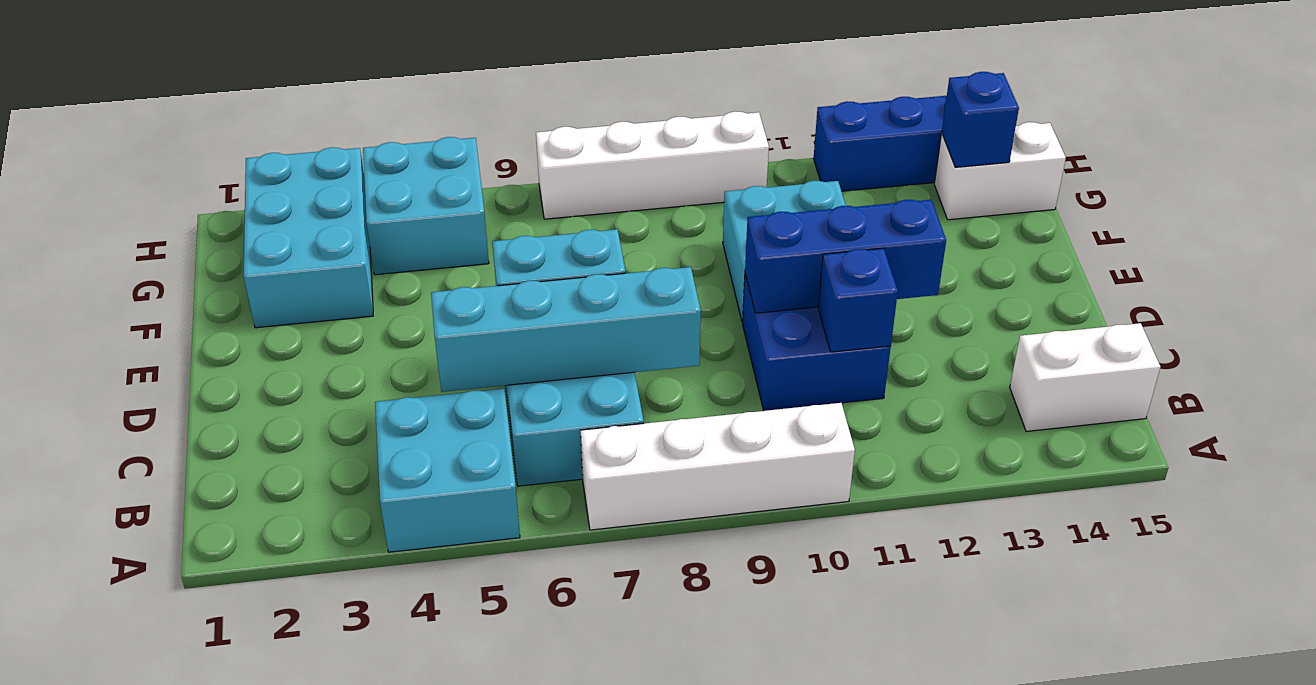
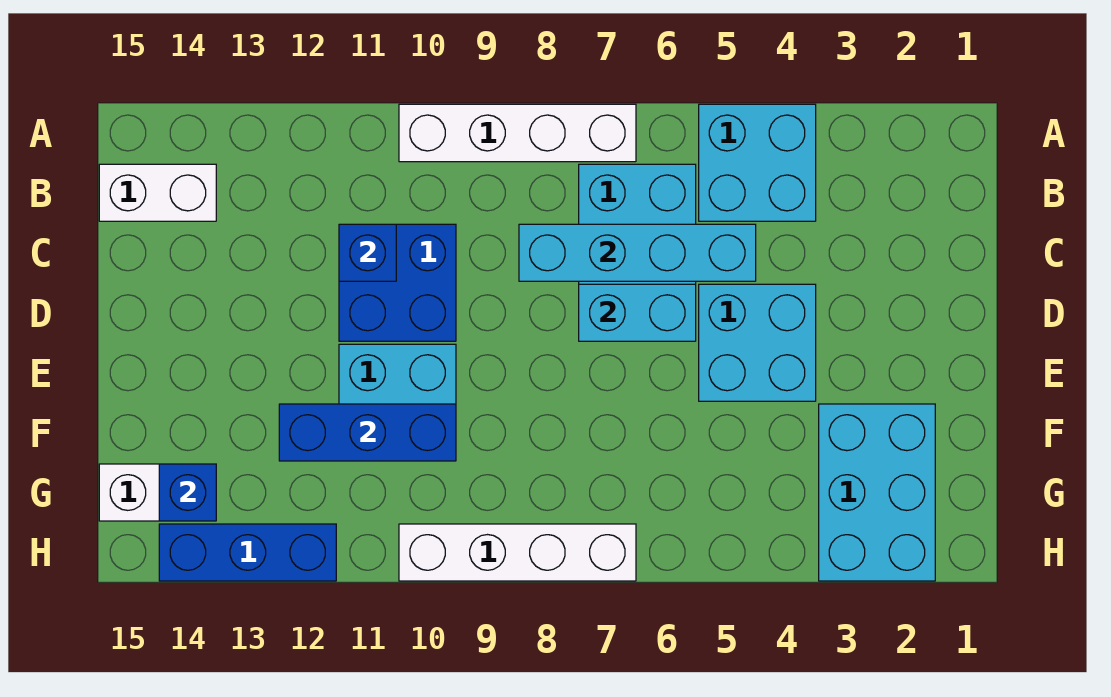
blue brick D10:D12 level 2 -> blue brick F10:F12 level 2
cyan brick G4:H5 level 1 -> cyan brick D4:E5 level 1

